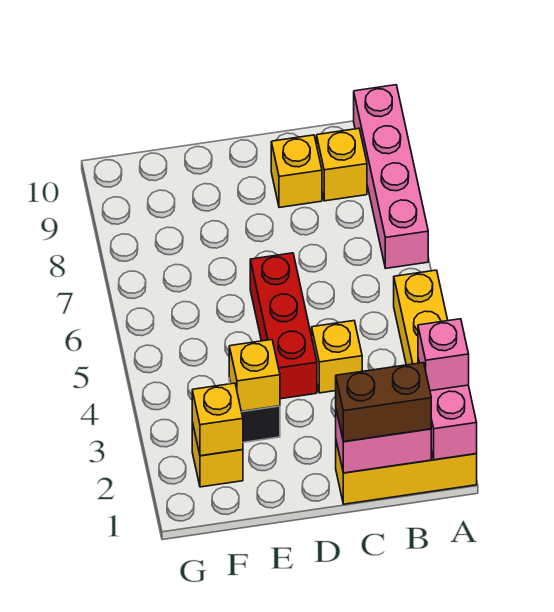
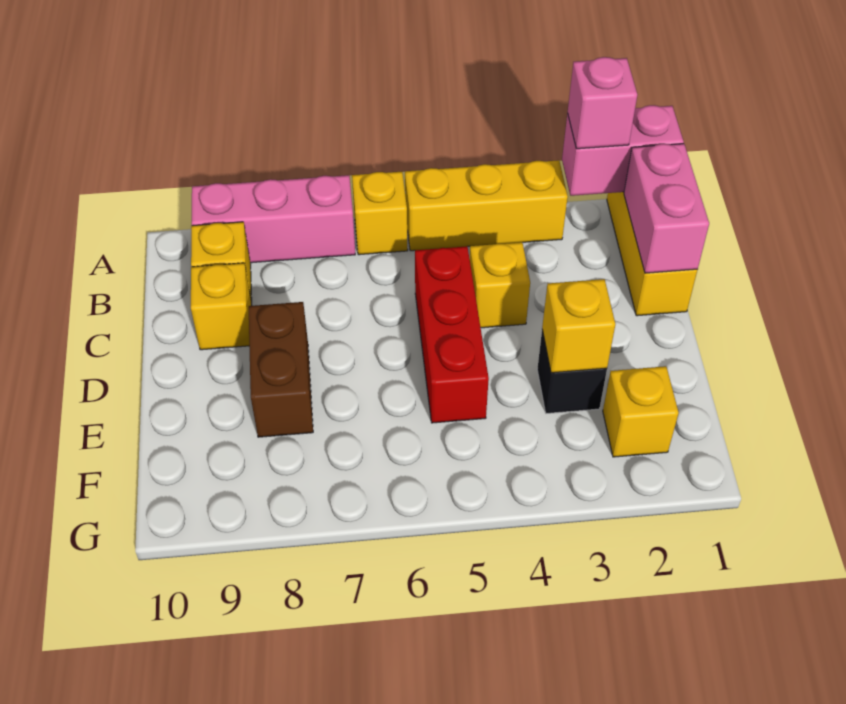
pink brick A7:A10 level 1 -> pink brick A7:A9 level 1
brown brick B1:C1 level 3 -> brown brick D8:E8 level 1
red brick D4:D6 level 1 -> red brick C5:E5 level 1
yellow brick F2 level 2 -> yellow brick A6 level 1

